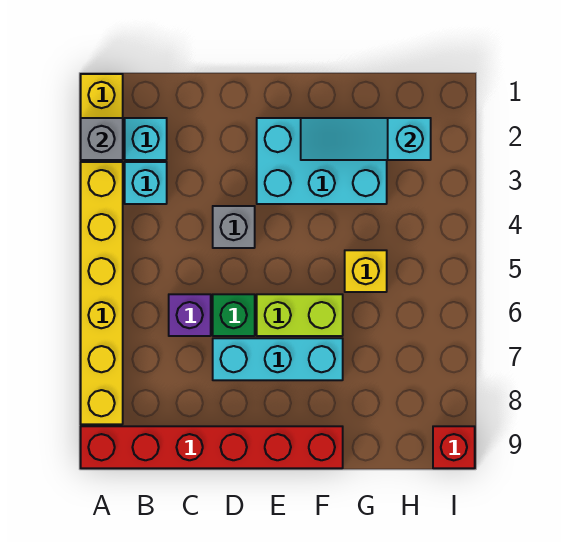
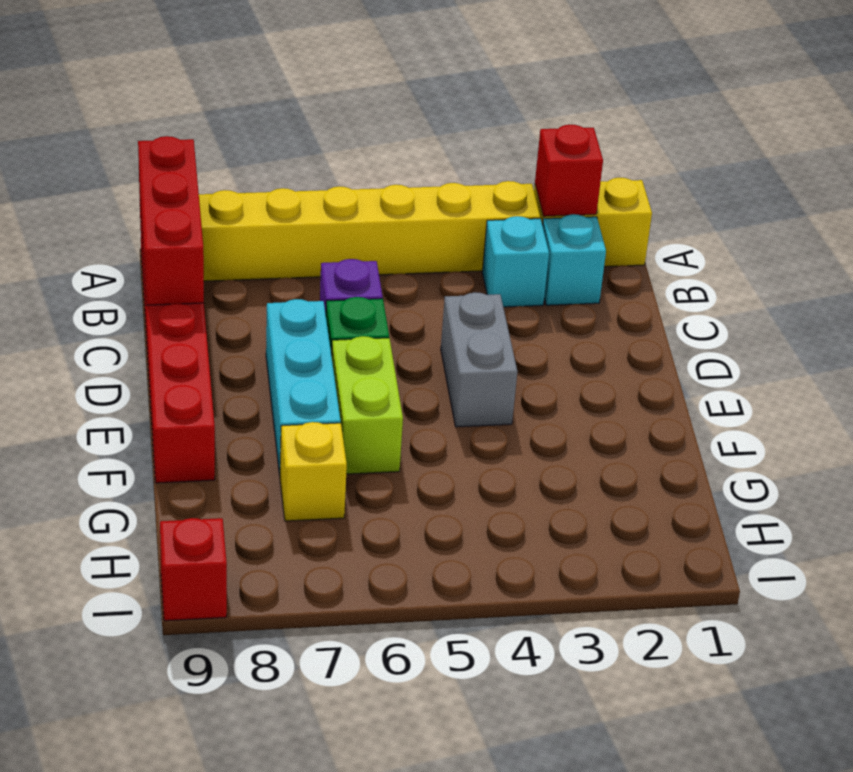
grey brick A2 level 2 -> red brick A2 level 2
none -> red brick A9:C9 level 2
grey brick D4 level 1 -> grey brick D4:E4 level 1
cyan brick E2:G3 level 1 -> none
cyan slope F2:H2 level 2 top H -> none
yellow brick G5 level 1 -> yellow brick G7 level 1

